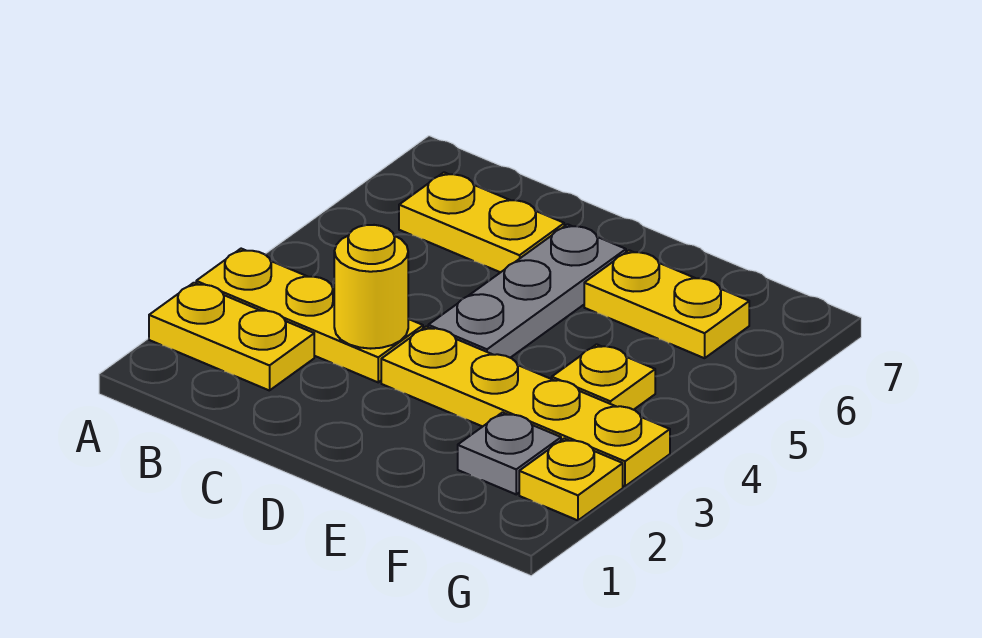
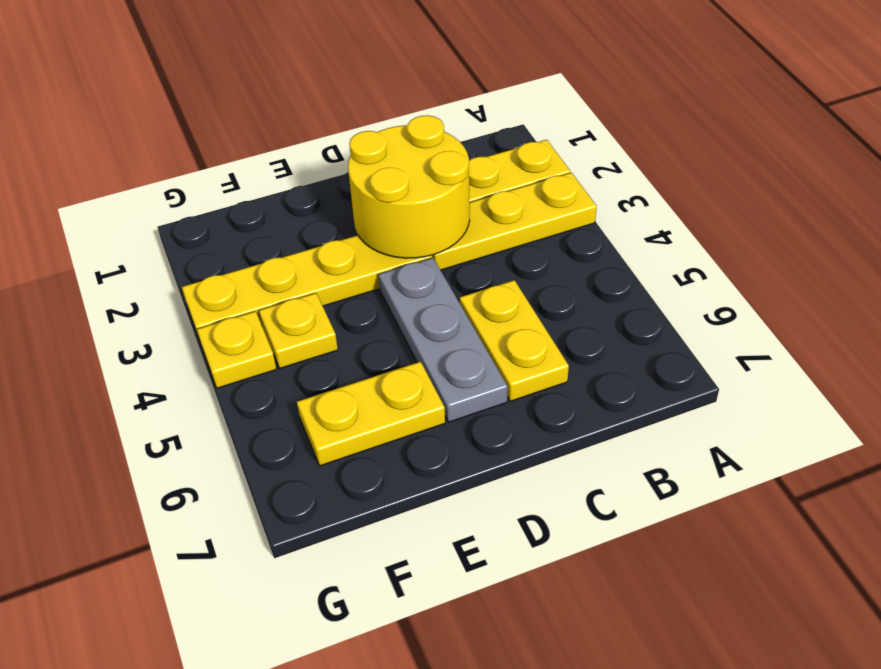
yellow plate B6:C6 level 1 -> yellow plate C5:C6 level 1
yellow round brick C3 level 2 -> yellow round brick C2:D3 level 2
grey plate F2 level 1 -> none
yellow plate G2 level 1 -> yellow plate G4 level 1

